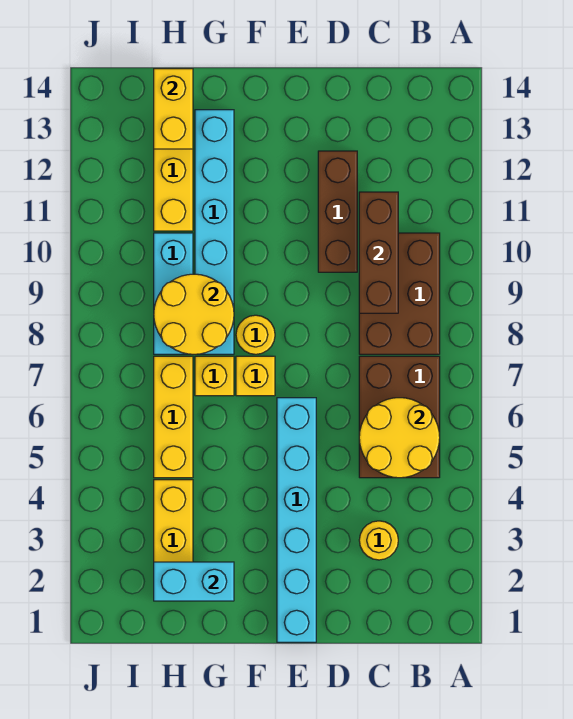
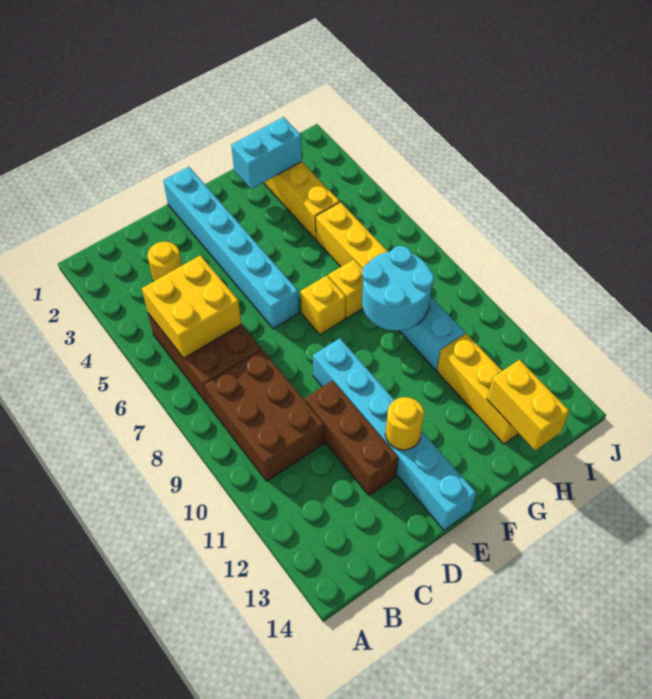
yellow round brick B5:C6 level 2 -> yellow brick B5:C6 level 2
brown brick C9:C11 level 2 -> none
yellow round brick F8 level 1 -> yellow round brick E12 level 2
cyan brick G8:G13 level 1 -> cyan brick E9:E14 level 1
yellow round brick G8:H9 level 2 -> cyan round brick G8:H9 level 2

